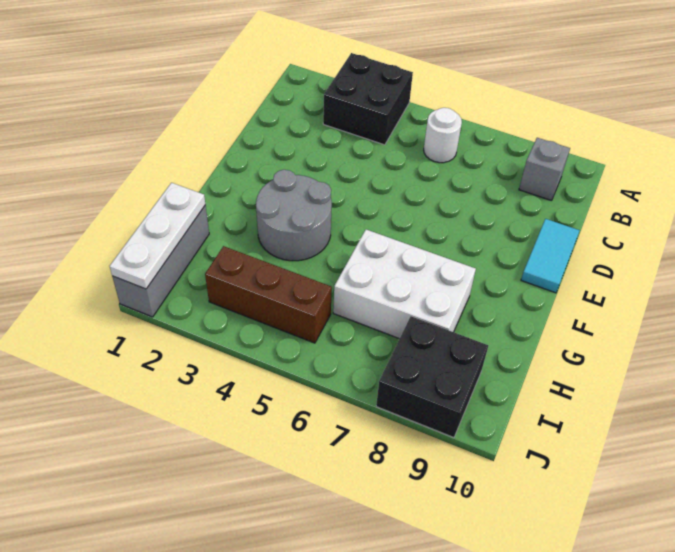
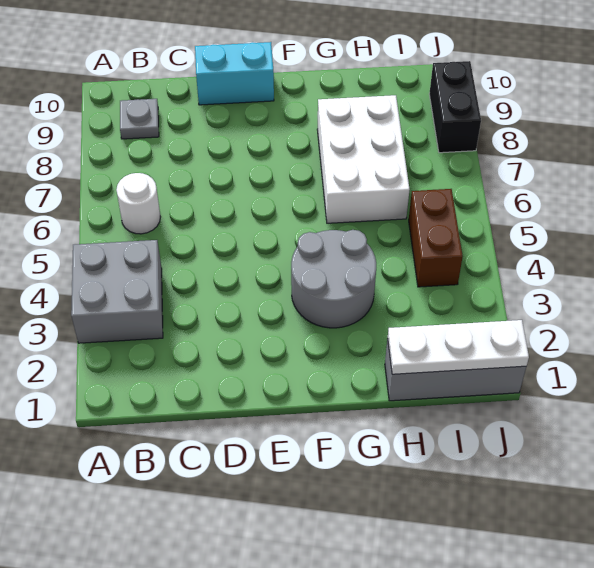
black brick A3:B4 level 1 -> grey brick A3:B4 level 1
grey brick B9 level 1 -> grey plate B9 level 1
cyan tile D10:E10 level 1 -> cyan brick D10:E10 level 1
brown brick I3:I5 level 1 -> brown brick I4:I5 level 1
black brick I8:J9 level 1 -> black brick J8:J9 level 1

